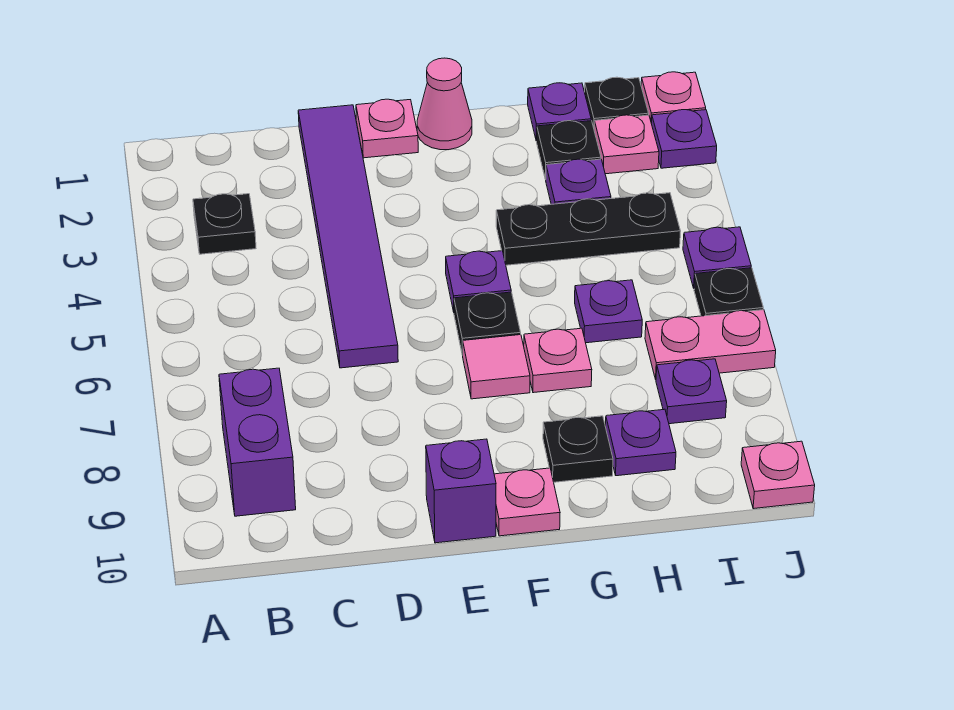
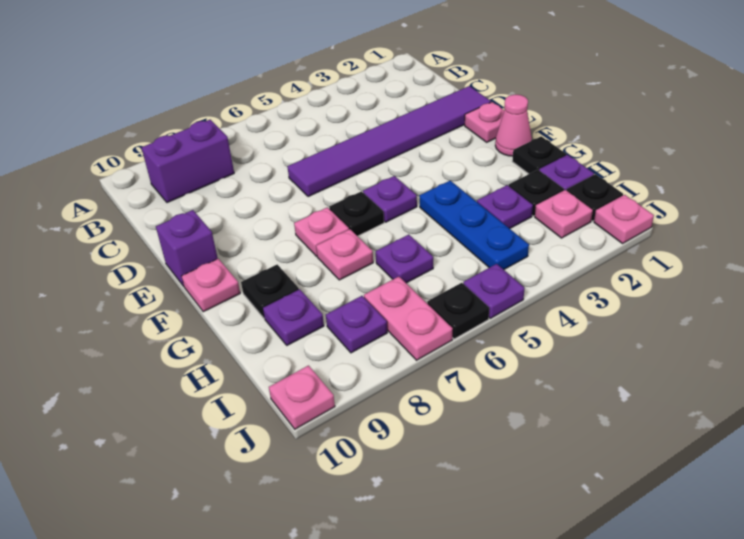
black plate B3 level 1 -> black plate G1 level 1
pink tile F7 level 1 -> pink plate F7 level 1
black plate G4:I4 level 1 -> blue plate G4:I4 level 1
purple plate J2 level 1 -> none

